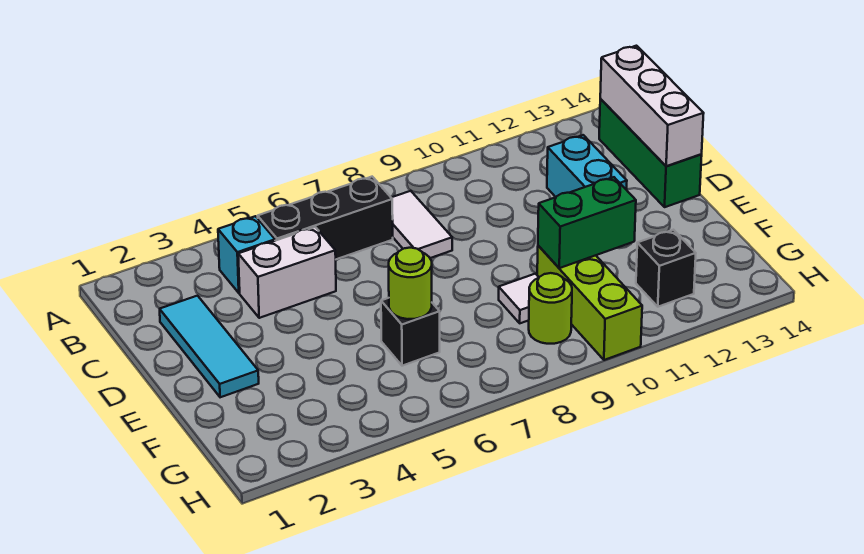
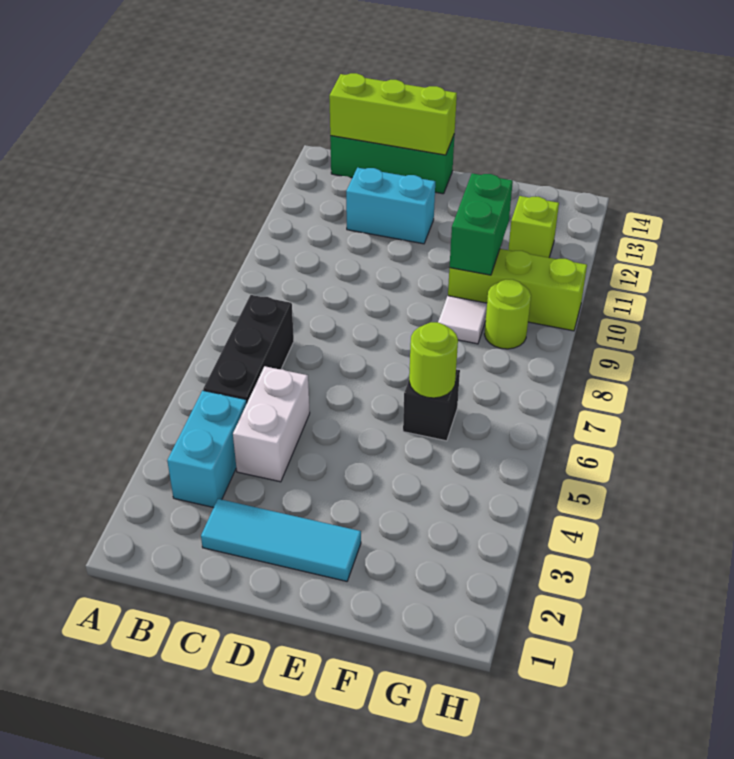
cyan brick B4 level 1 -> cyan brick B3:B4 level 1
white tile B8:C8 level 1 -> none
white brick B14:D14 level 2 -> lime brick B14:D14 level 2
black brick G12 level 1 -> lime brick G12 level 1

